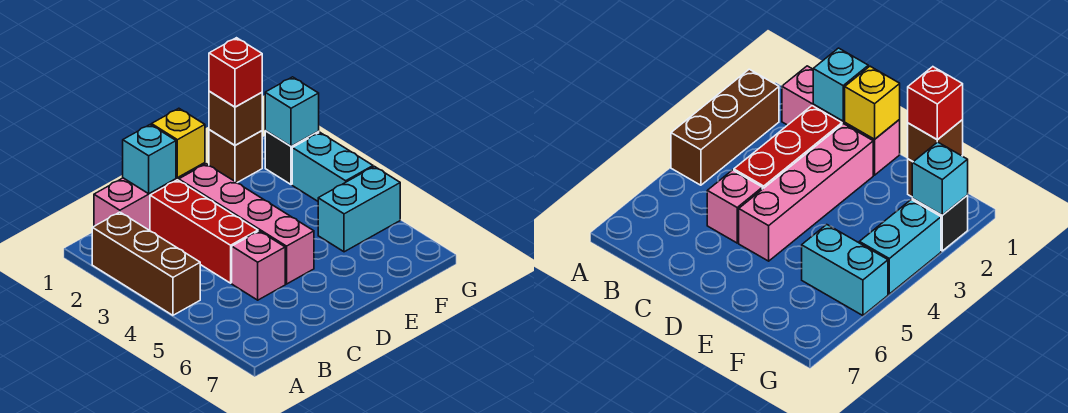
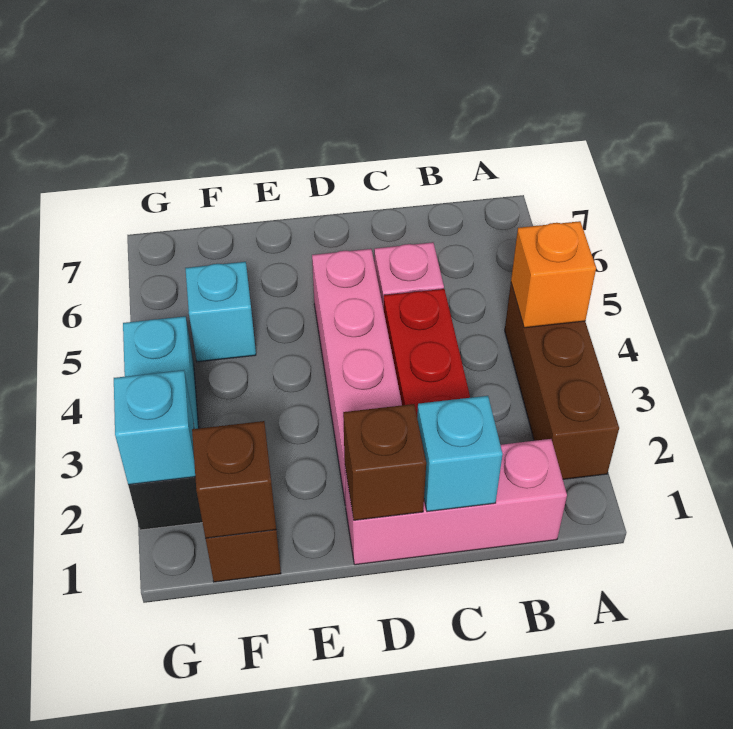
none -> orange brick A4 level 2
yellow brick D1 level 2 -> brown brick D1 level 2
red brick F1 level 3 -> none
cyan brick F5:G5 level 1 -> cyan brick F5 level 1

